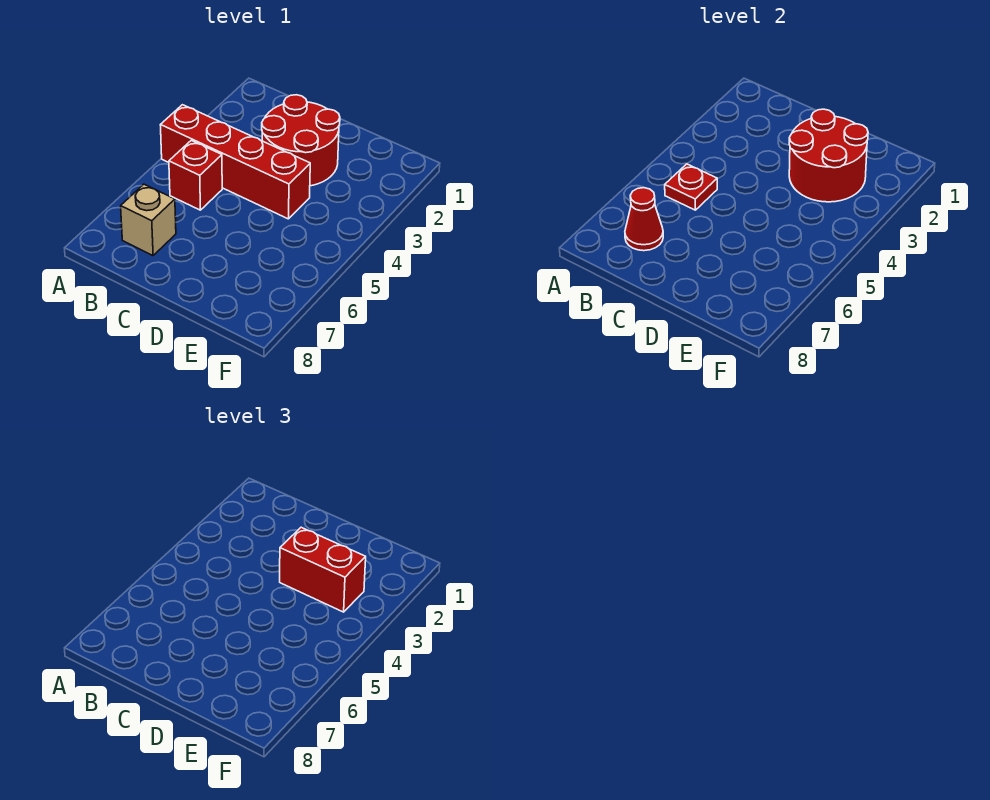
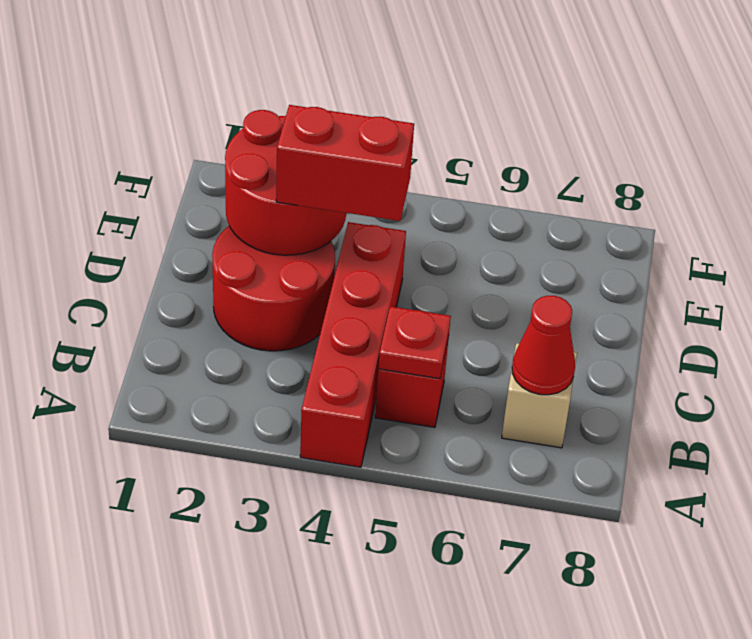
red brick D3:E3 level 3 -> red brick D3:D4 level 3

